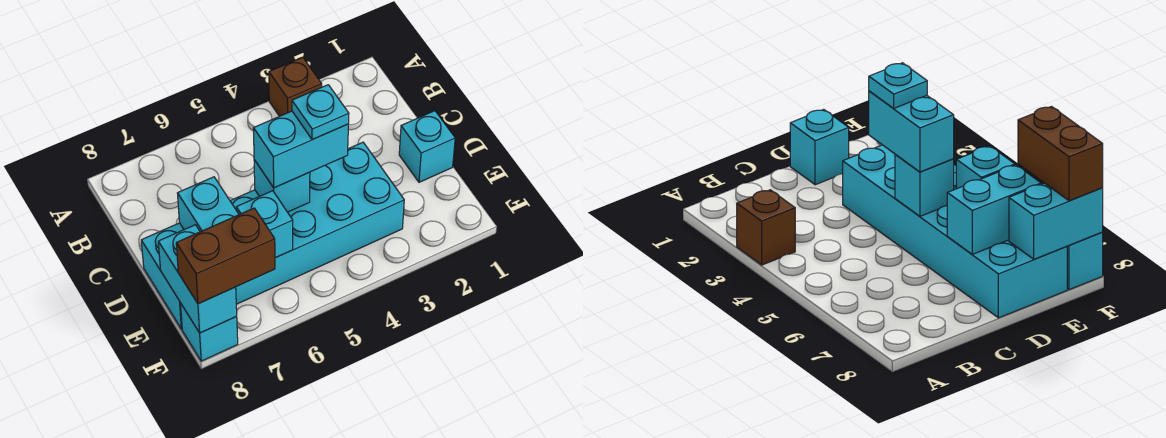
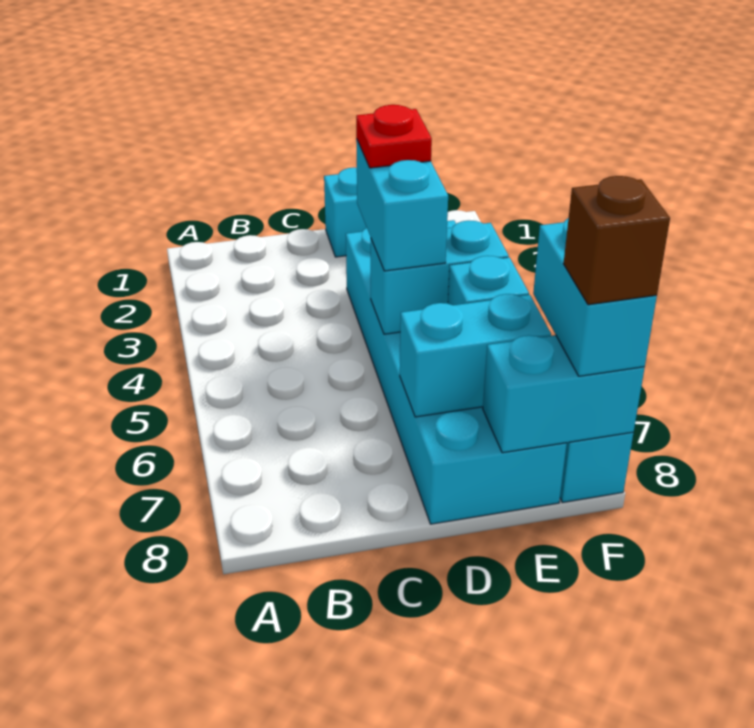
brown brick A3 level 1 -> brown brick F8 level 4
cyan plate D4 level 4 -> red plate D4 level 4
cyan brick D5 level 2 -> cyan brick D5:E5 level 2
brown brick F7:F8 level 3 -> cyan brick F7:F8 level 3

